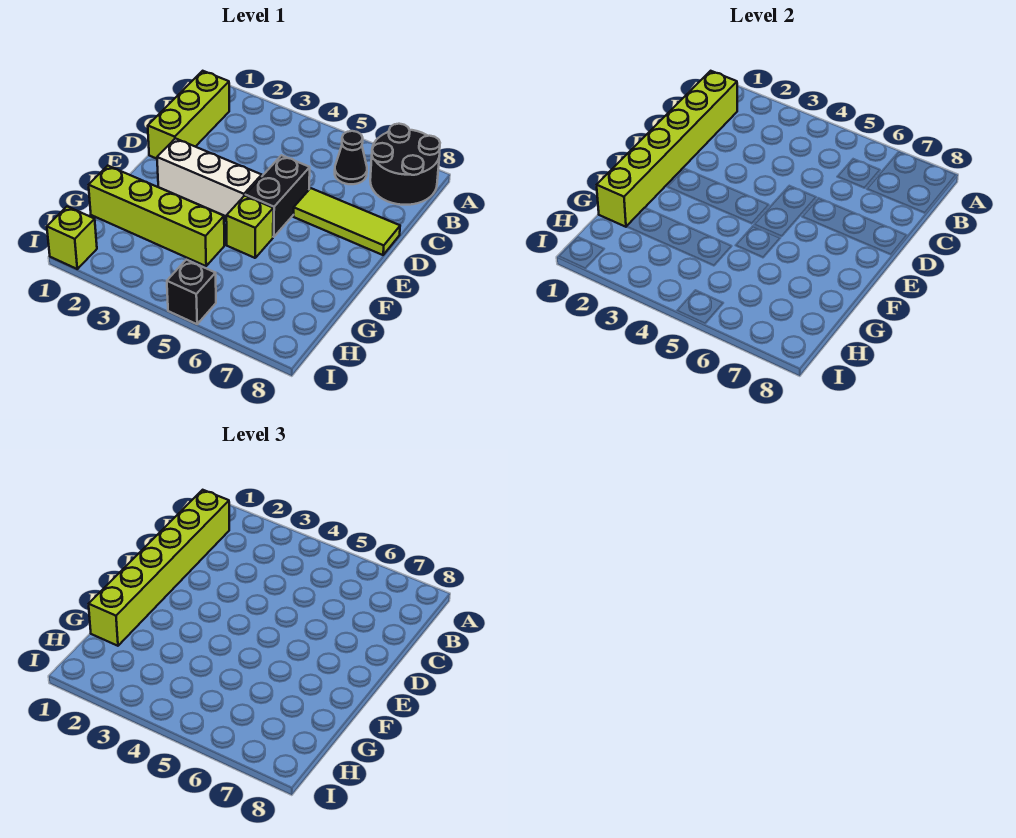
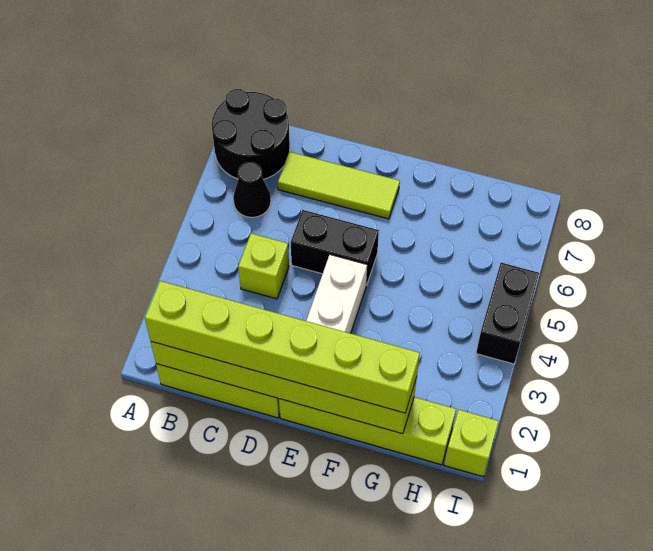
lime tile D6:D8 level 1 -> lime tile C7:E7 level 1
lime brick F5 level 1 -> lime brick C4 level 1
lime brick G1:G4 level 1 -> lime brick E1:H1 level 1
black brick I5 level 1 -> black brick I4:I5 level 1

